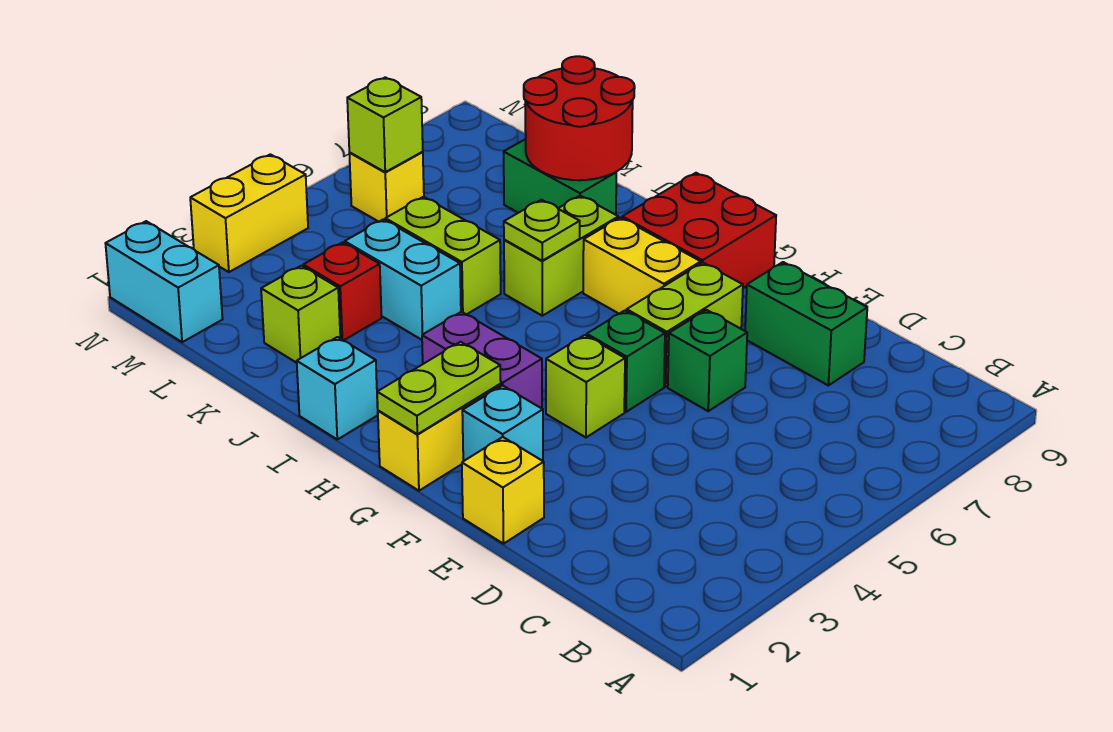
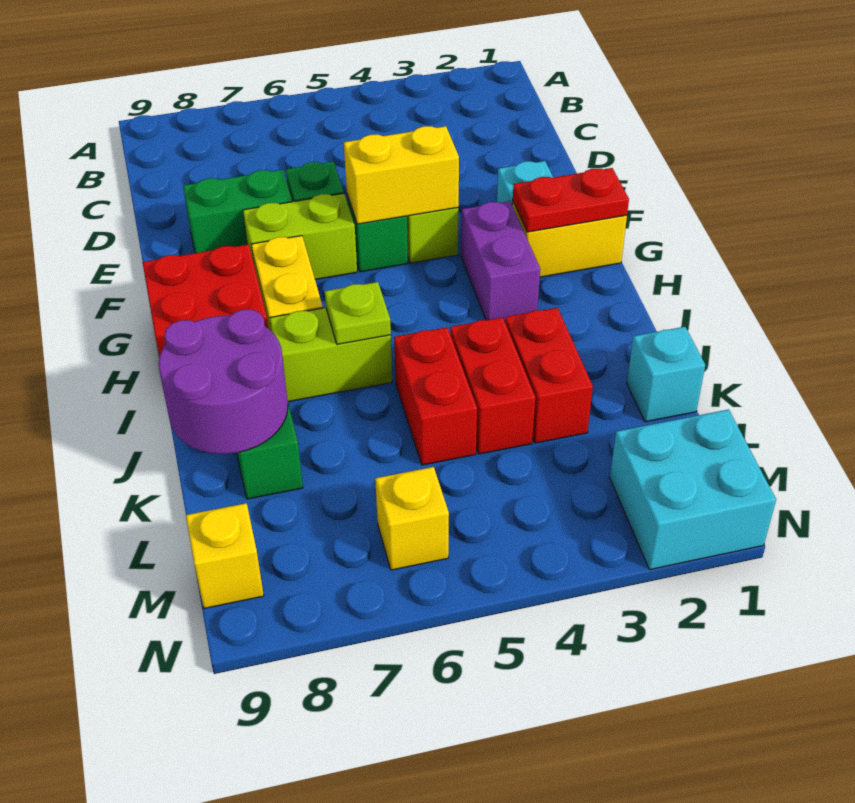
green brick D8:E8 level 1 -> green brick E7:E8 level 1
yellow brick E1 level 1 -> yellow brick M9 level 1
lime plate G1:G2 level 2 -> red plate G1:G2 level 2
cyan brick I1 level 1 -> cyan brick K1 level 1
cyan brick J4:K4 level 1 -> red brick J4:K4 level 1
lime brick J5:K5 level 1 -> red brick J5:K5 level 1
red round brick J8:K9 level 2 -> purple round brick J8:K9 level 2
lime brick K2 level 1 -> none
red brick K3 level 1 -> red brick J3:K3 level 1
cyan brick M1:N1 level 1 -> cyan brick M1:N2 level 1
lime brick M6 level 2 -> none
yellow brick N3:N4 level 1 -> yellow brick F4:F5 level 2

